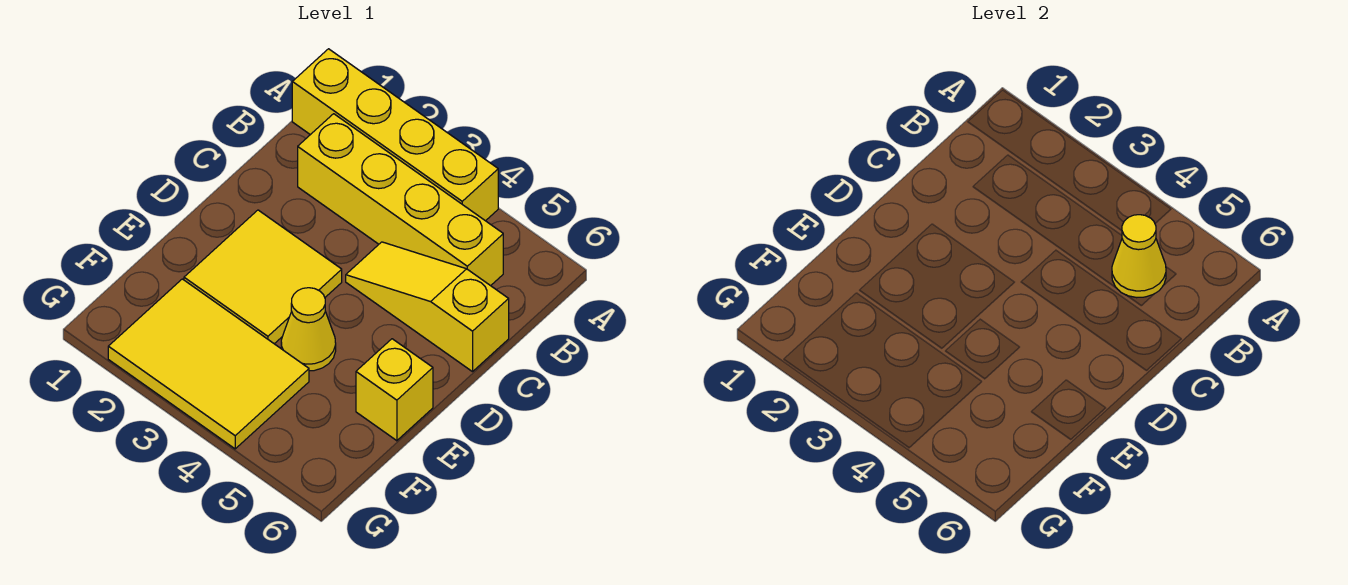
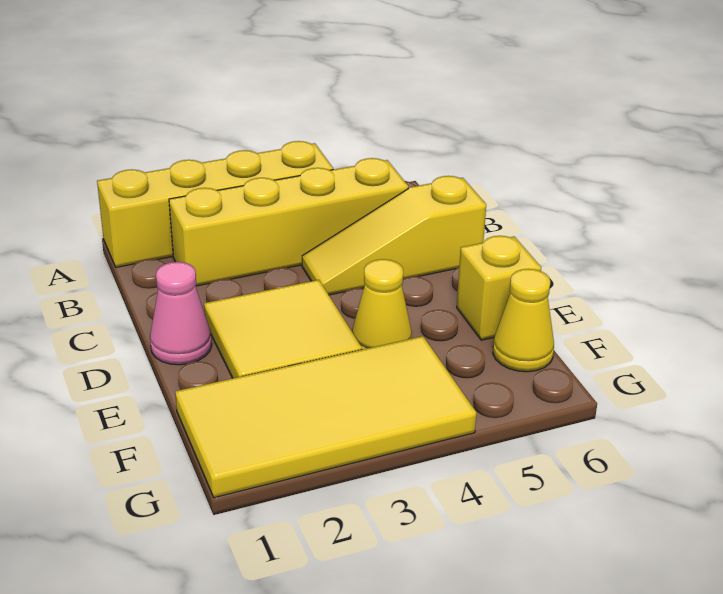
yellow cone B5 level 2 -> yellow cone F6 level 1
none -> pink cone D1 level 1
yellow tile F2:G4 level 1 -> yellow tile F1:G4 level 1

